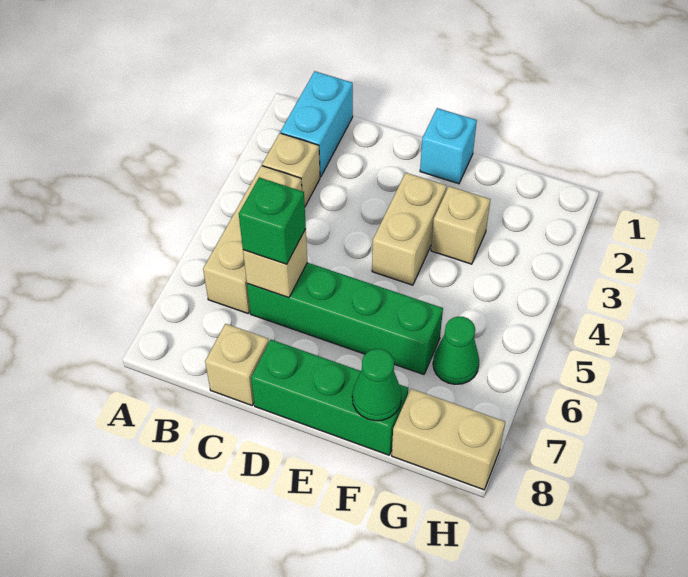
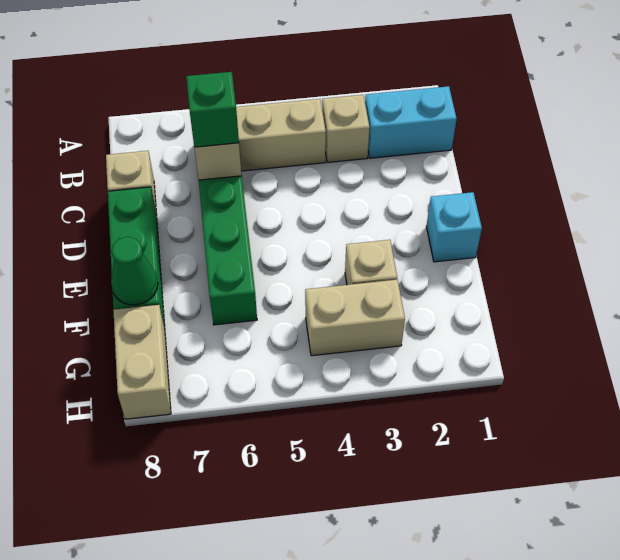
tan brick E3:E4 level 1 -> tan brick G3:G4 level 1
green cone G6 level 1 -> none

